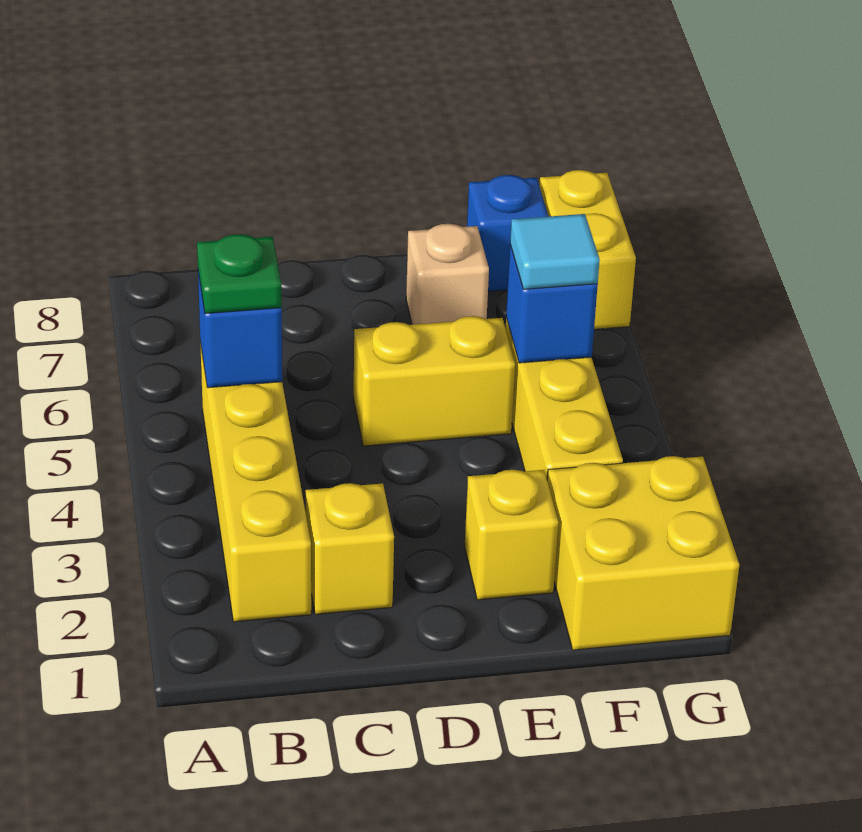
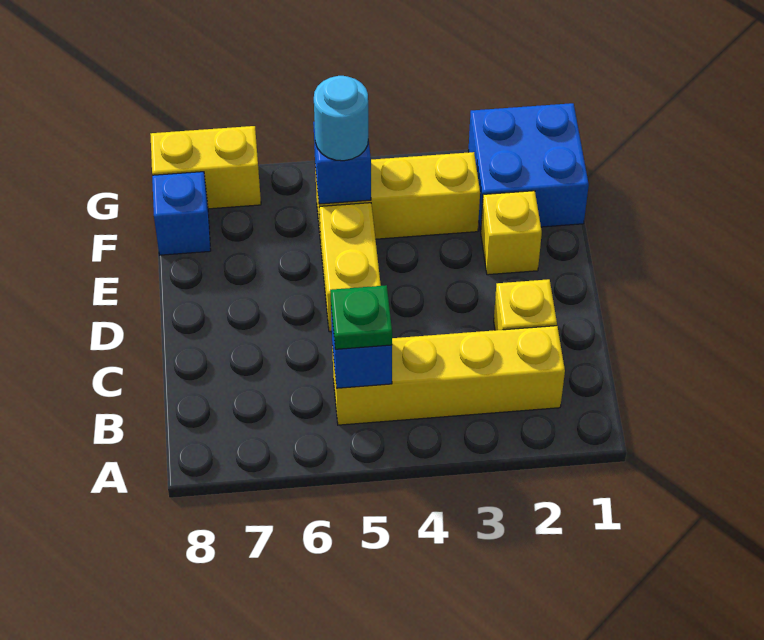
tan brick E7 level 1 -> none
yellow brick F1:G2 level 1 -> blue brick F1:G2 level 1
cyan tile F5 level 3 -> cyan round brick F5 level 3

